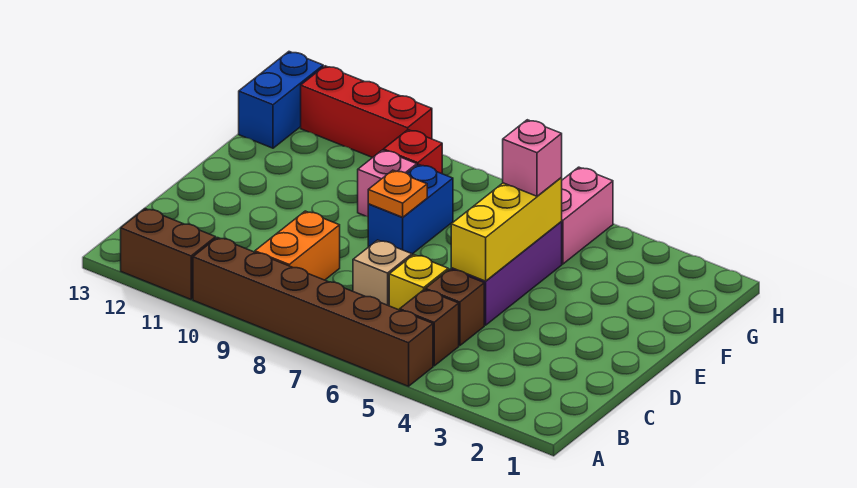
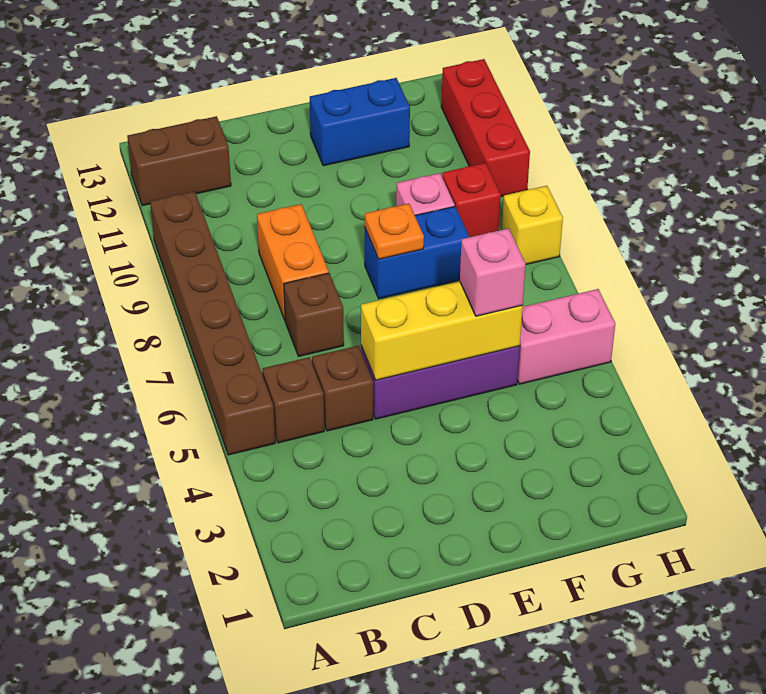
brown brick A11:A12 level 1 -> brown brick A12:B12 level 1
orange brick B9:C9 level 1 -> orange brick C8:C9 level 1
yellow brick C6 level 1 -> yellow brick H8 level 1
tan brick C7 level 1 -> brown brick C7 level 1
blue brick G13:H13 level 1 -> blue brick E12:F12 level 1

